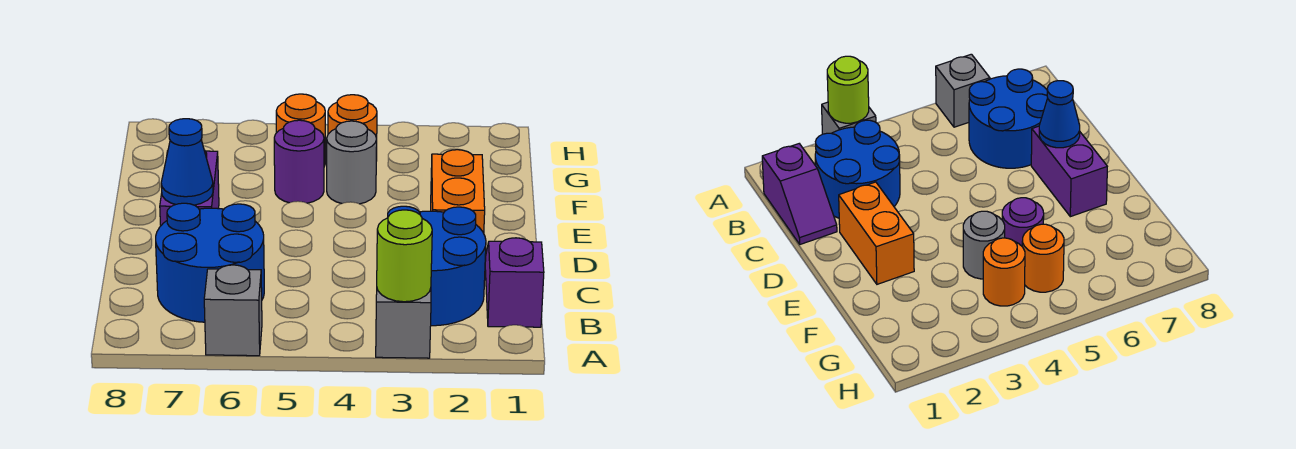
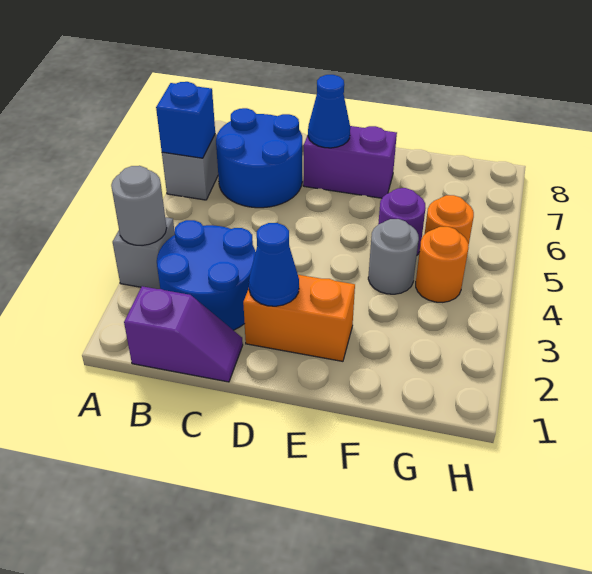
lime round brick A3 level 2 -> grey round brick A3 level 2
none -> blue brick A6 level 2
none -> blue cone D2 level 2

